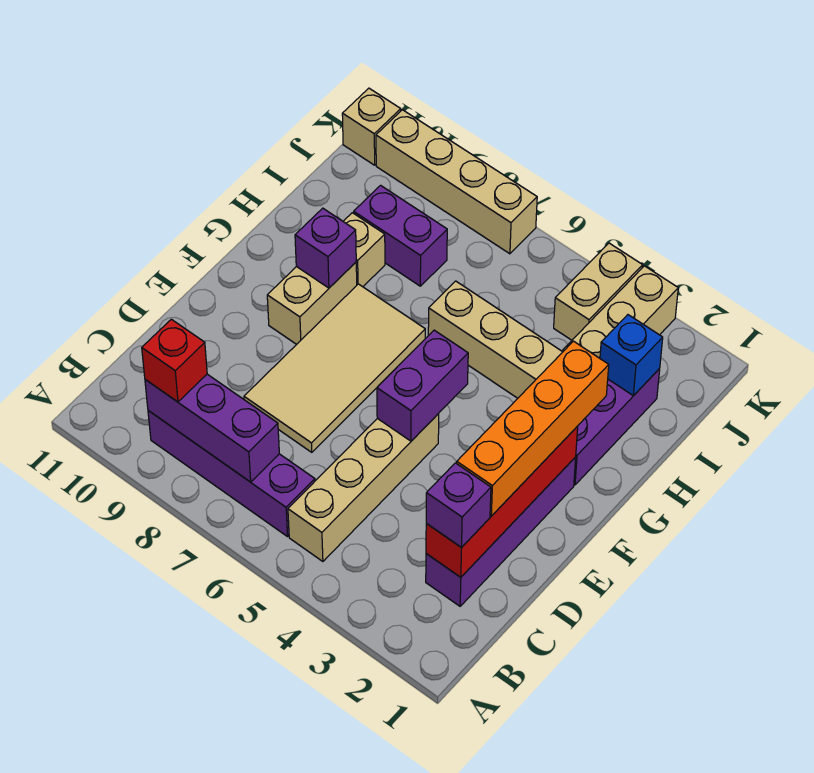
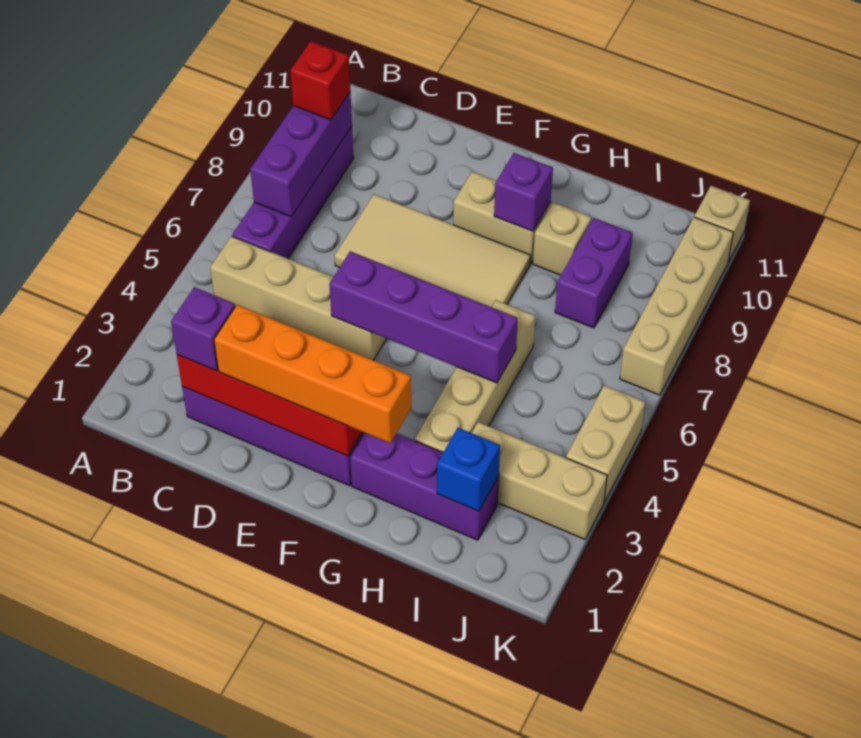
purple brick E5:F5 level 2 -> purple brick E5:H5 level 2
tan brick J4:K4 level 1 -> tan brick K4:K5 level 1

